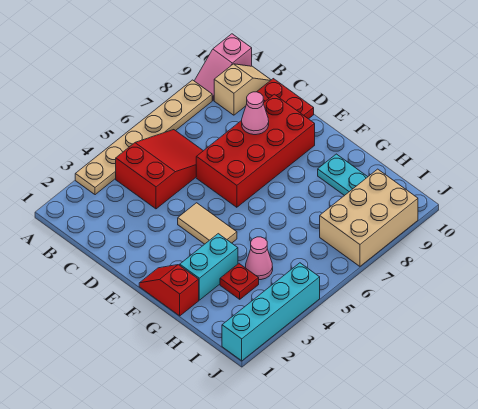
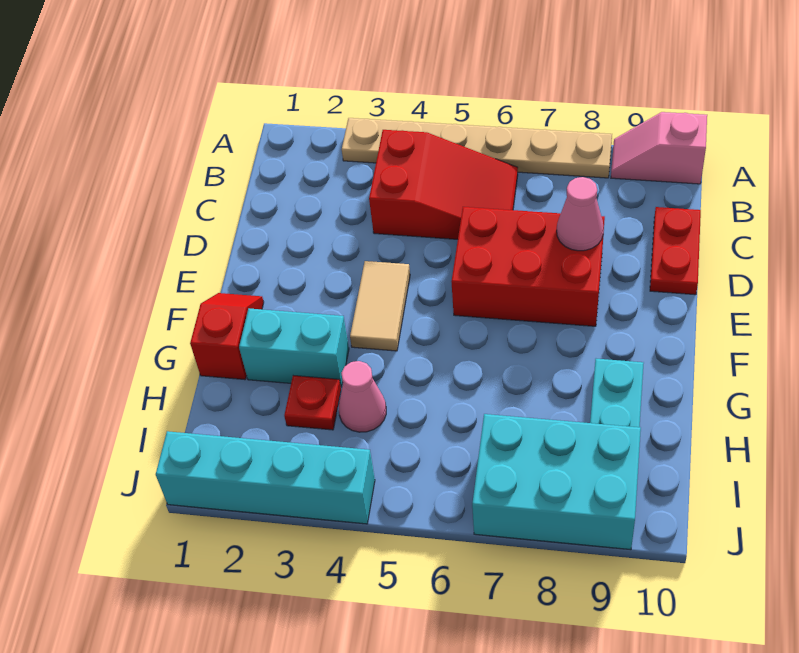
tan slope B9:B10 level 1 top 9 -> none
red brick D6:E9 level 1 -> red brick D6:E8 level 1
tan brick I7:J9 level 1 -> cyan brick I7:J9 level 1

